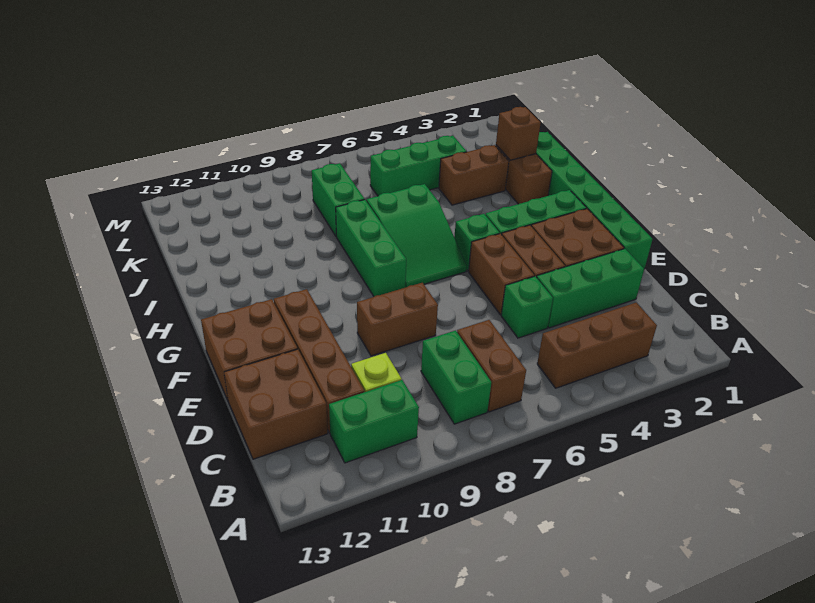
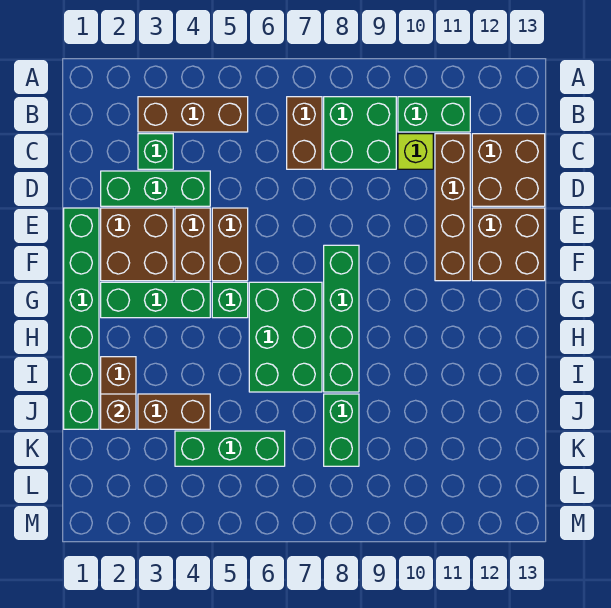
green brick B8:C8 level 1 -> green brick B8:C9 level 1
green brick D5 level 1 -> green brick C3 level 1
brown brick E8:E9 level 1 -> none
green slope G6:I7 level 1 top I -> green brick G6:I7 level 1
green brick G8:I8 level 1 -> green brick F8:I8 level 1

